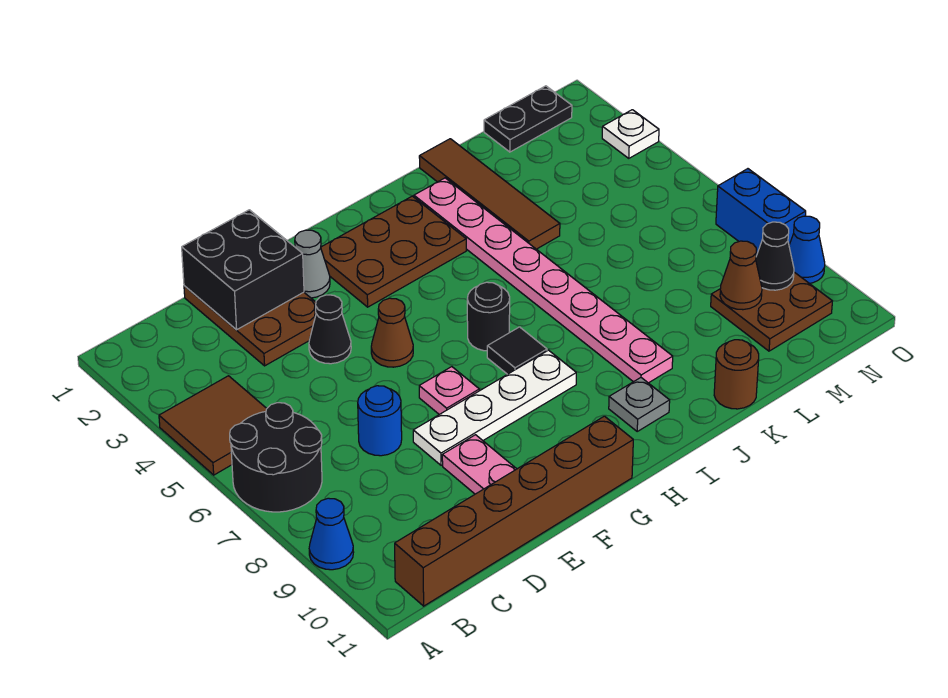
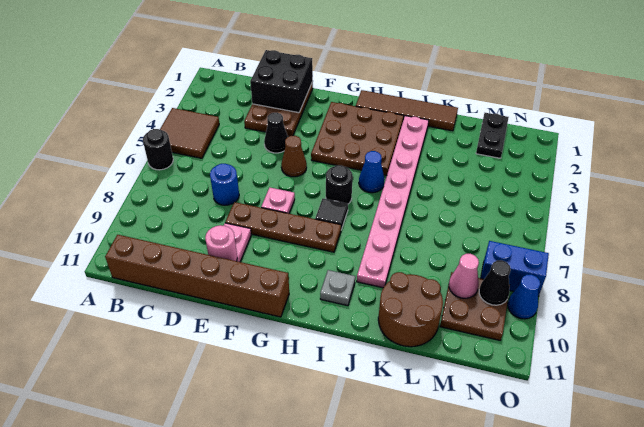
black round brick A6:B7 level 1 -> black round brick A6 level 1
blue cone A9 level 1 -> blue cone I5 level 1
white plate E8:H8 level 1 -> brown plate E8:H8 level 1
none -> pink round brick E10 level 2
grey cone F2 level 1 -> none
brown plate G2:I3 level 1 -> brown plate G2:I4 level 1
brown tile K1:K4 level 1 -> brown tile H1:K1 level 1
brown round brick K11 level 1 -> brown round brick K10:L11 level 1
black plate M1:N1 level 1 -> black plate M1:M2 level 1
brown cone M9 level 2 -> pink cone M9 level 2
white plate O3 level 1 -> none
blue brick O7:O8 level 1 -> blue brick N8:O8 level 1

